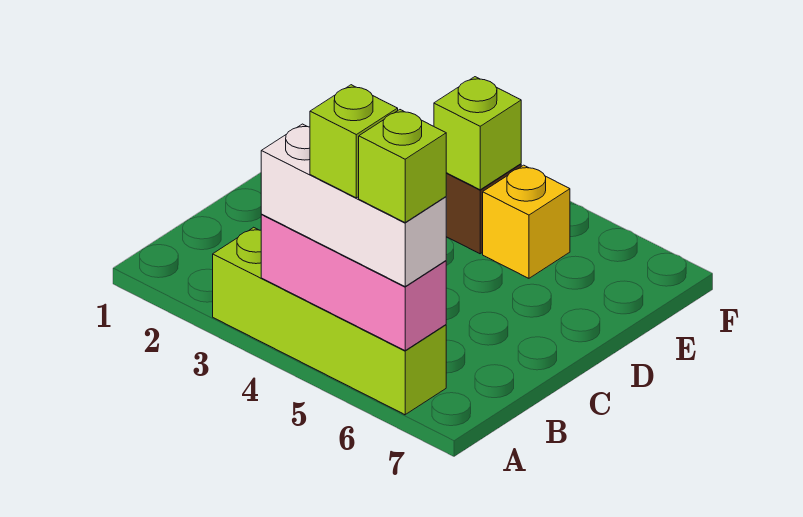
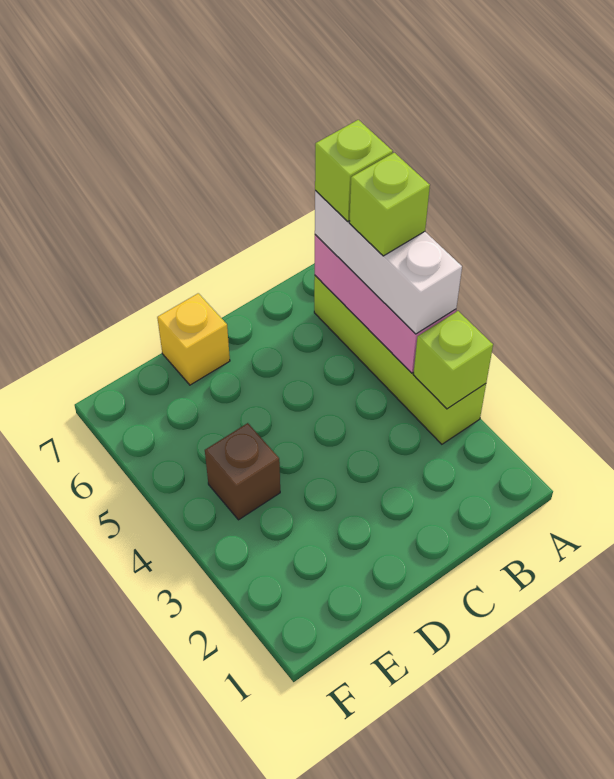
lime brick E4 level 2 -> lime brick A3 level 2
yellow brick E5 level 1 -> yellow brick D7 level 1

